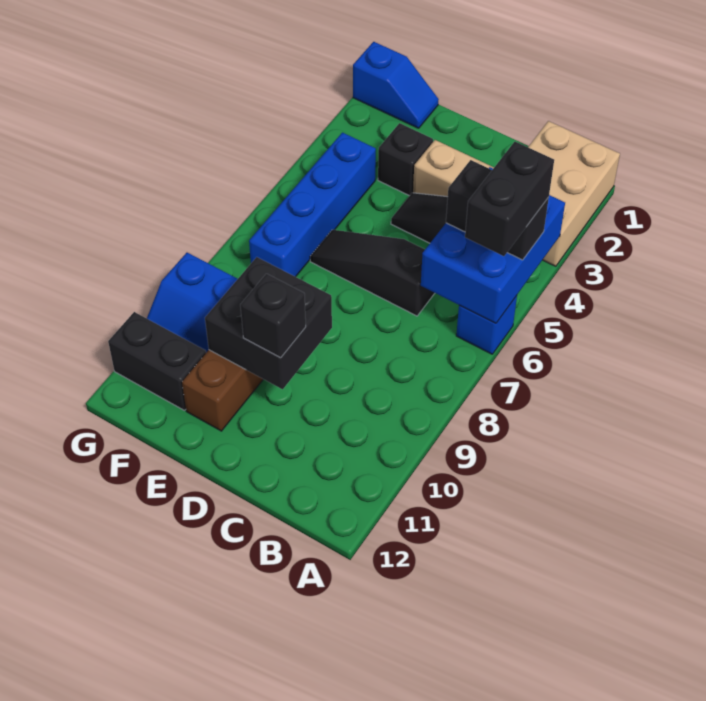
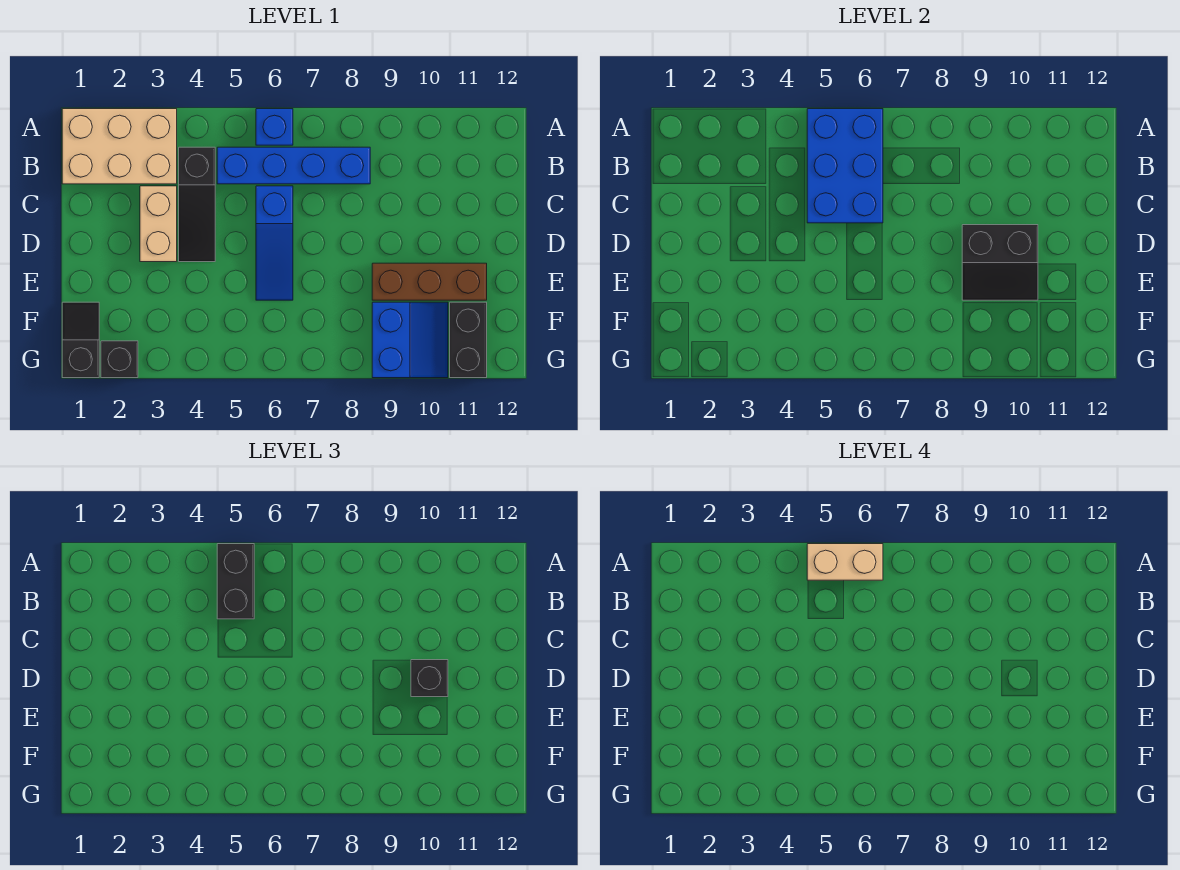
blue brick A4:B6 level 2 -> blue brick A5:C6 level 2
black brick A5:A6 level 4 -> tan brick A5:A6 level 4
black slope C6:E6 level 1 top C -> blue slope C6:E6 level 1 top C
black brick D9:E10 level 2 -> black slope D9:E10 level 2 top D
black brick E3 level 1 -> black brick G2 level 1
blue slope F1:G1 level 1 top G -> black slope F1:G1 level 1 top G
blue brick F4:F7 level 1 -> blue brick B5:B8 level 1

